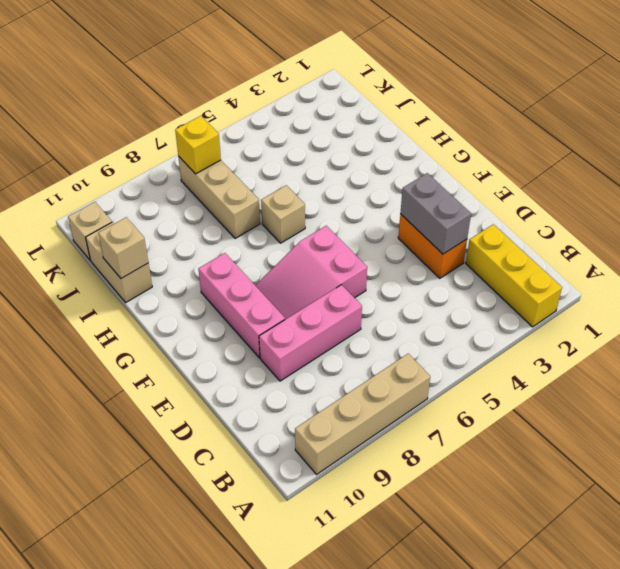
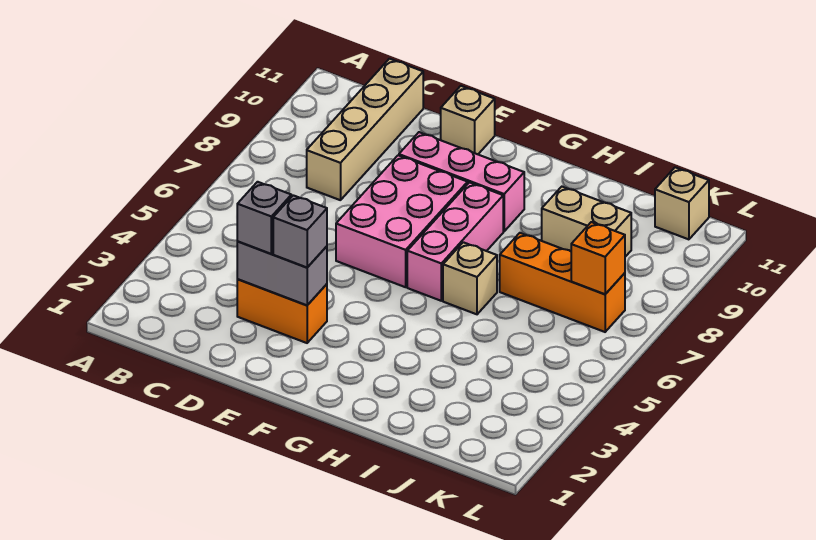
yellow brick A2:C2 level 1 -> none
tan brick A7:A10 level 1 -> tan brick C8:C11 level 1
none -> grey brick D3 level 3
pink brick D7:D9 level 1 -> pink brick G6:G8 level 1
none -> grey brick E3 level 3
pink slope E6:F8 level 1 top 6 -> pink brick E6:F8 level 1
tan brick I7:K7 level 1 -> orange brick I7:K7 level 1
tan brick I11:J11 level 1 -> tan brick I9:J9 level 1
tan brick I11 level 2 -> tan brick E11 level 1
yellow brick K7 level 2 -> orange brick K7 level 2

